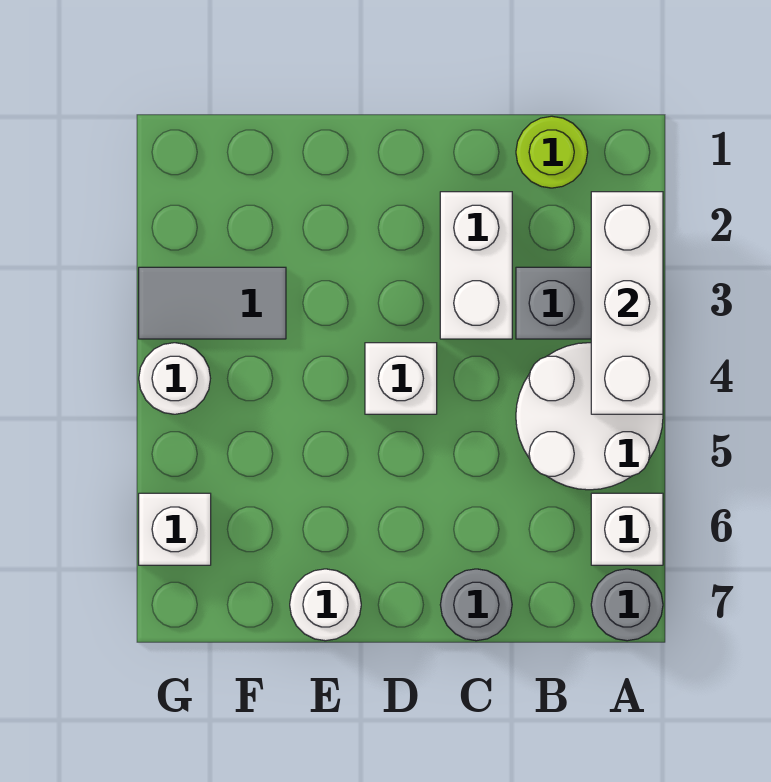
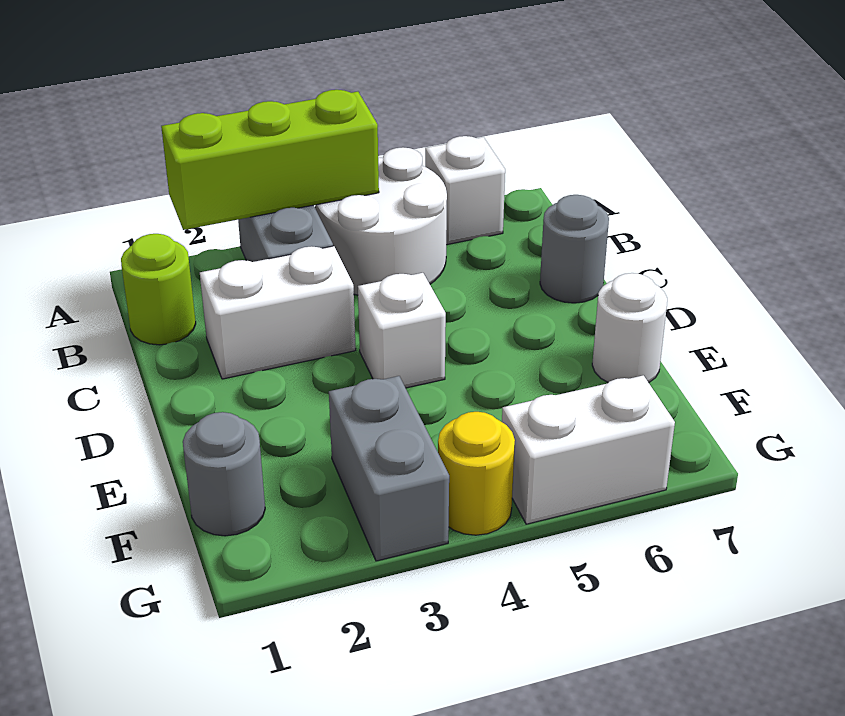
white brick A2:A4 level 2 -> lime brick A2:A4 level 2
grey round brick A7 level 1 -> grey round brick F1 level 1
grey tile F3:G3 level 1 -> grey brick F3:G3 level 1
white round brick G4 level 1 -> yellow round brick G4 level 1
white brick G6 level 1 -> white brick G5:G6 level 1

